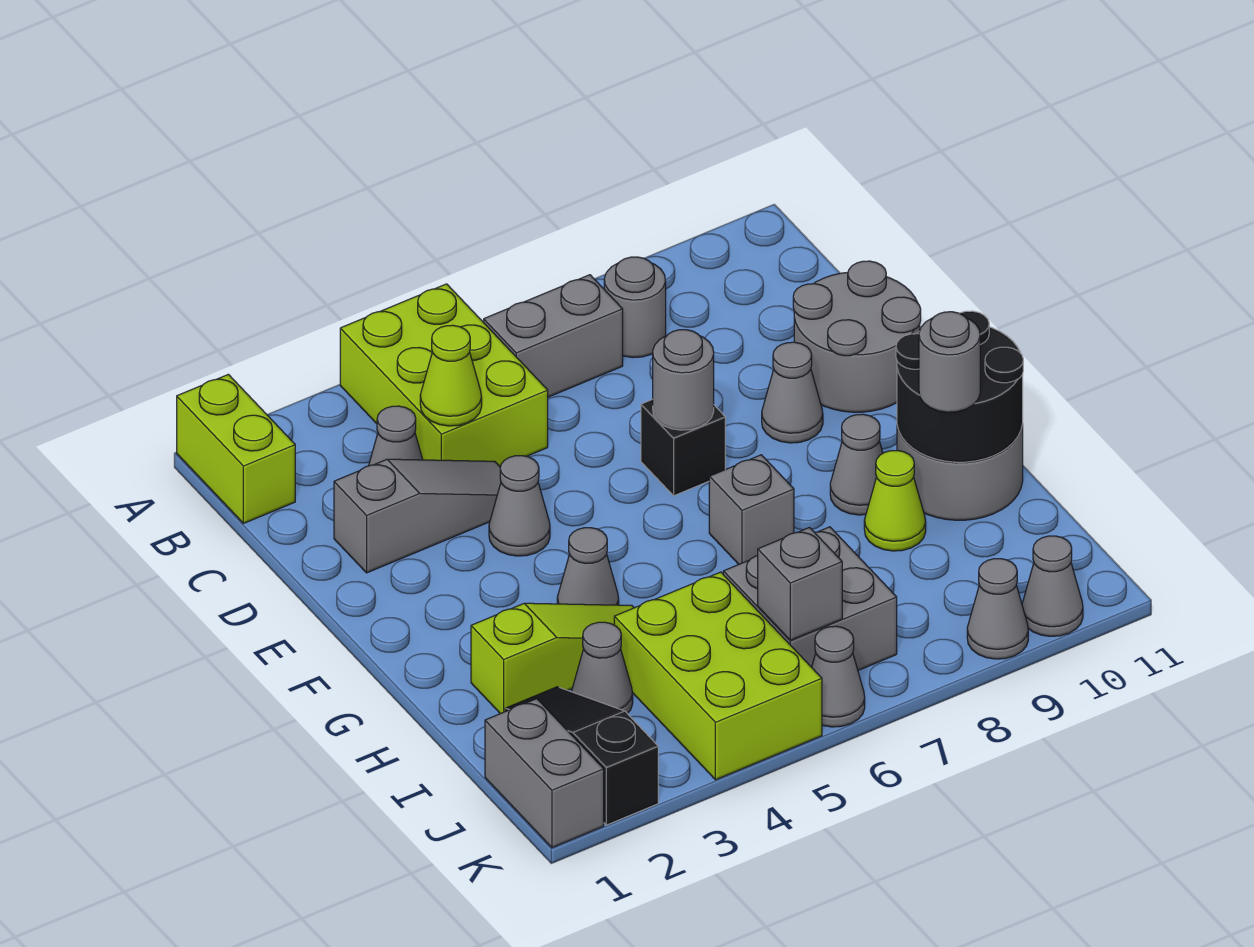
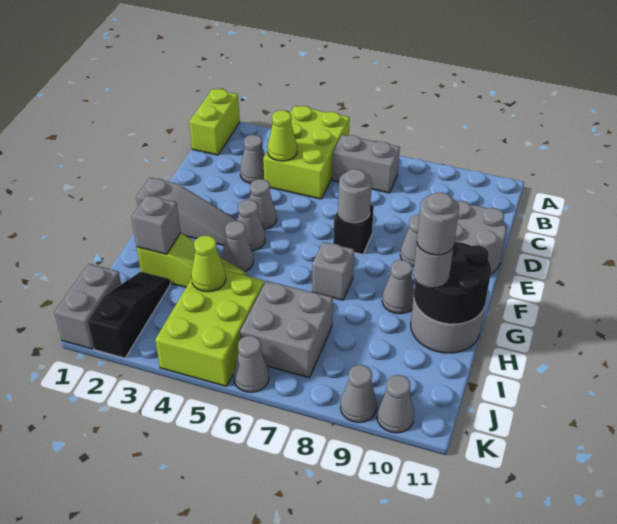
grey round brick B8 level 1 -> grey round brick H10 level 4
grey slope D2:D4 level 1 top 2 -> grey slope F1:F3 level 1 top 1
lime cone H9 level 1 -> lime cone I4 level 2
grey cone I3 level 1 -> grey cone F4 level 1
grey brick J6 level 2 -> grey brick H2 level 2

